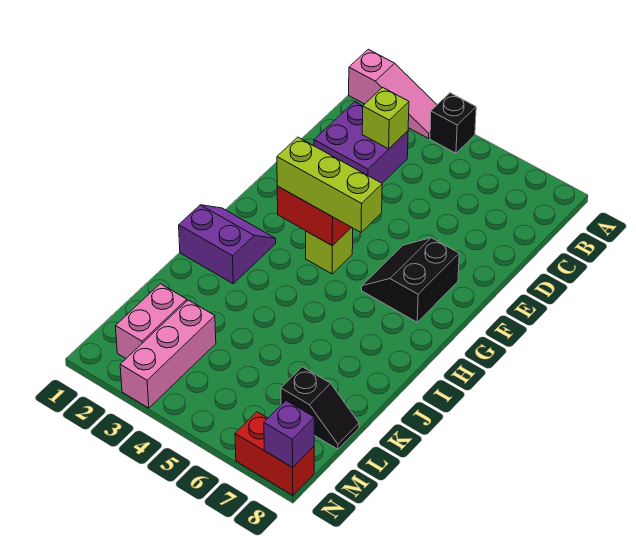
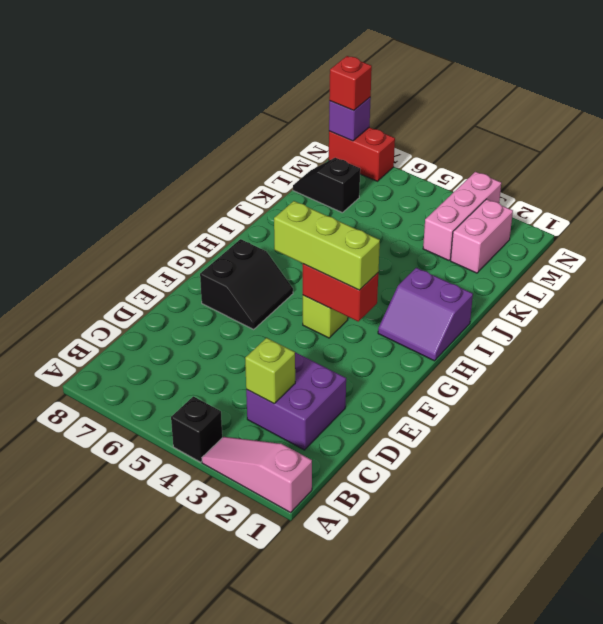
none -> red brick N8 level 3

